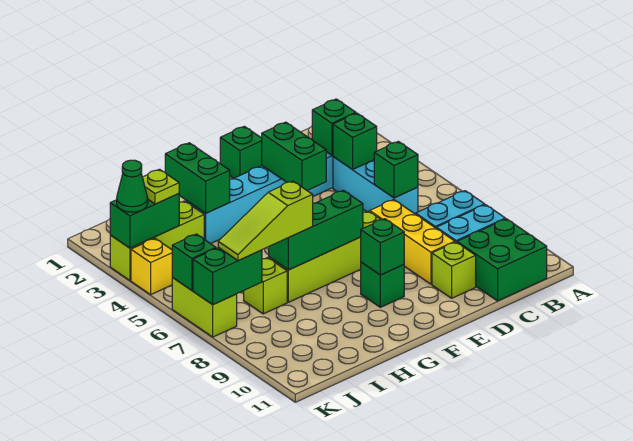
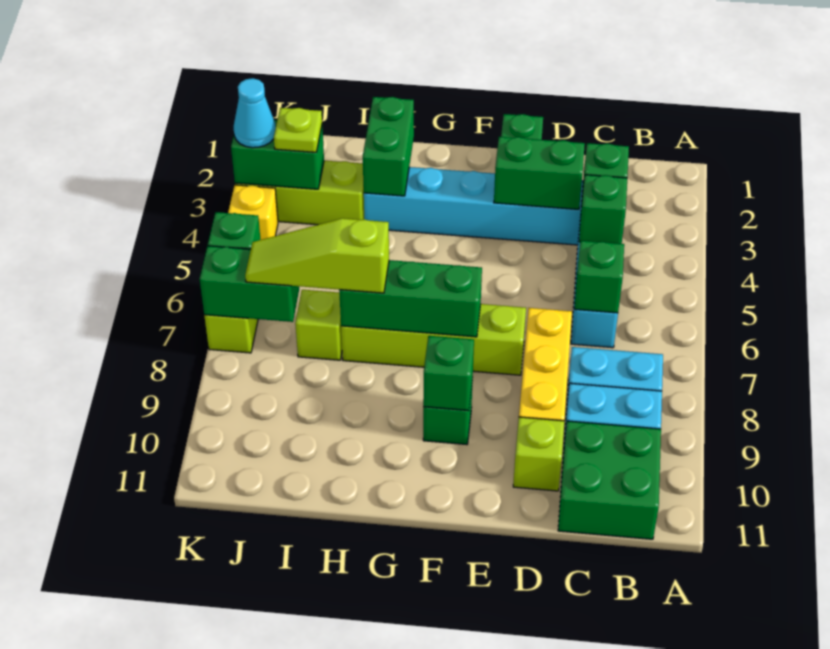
green brick E3:E4 level 2 -> green brick D3:E3 level 2
green cone K3 level 3 -> cyan cone K3 level 3

